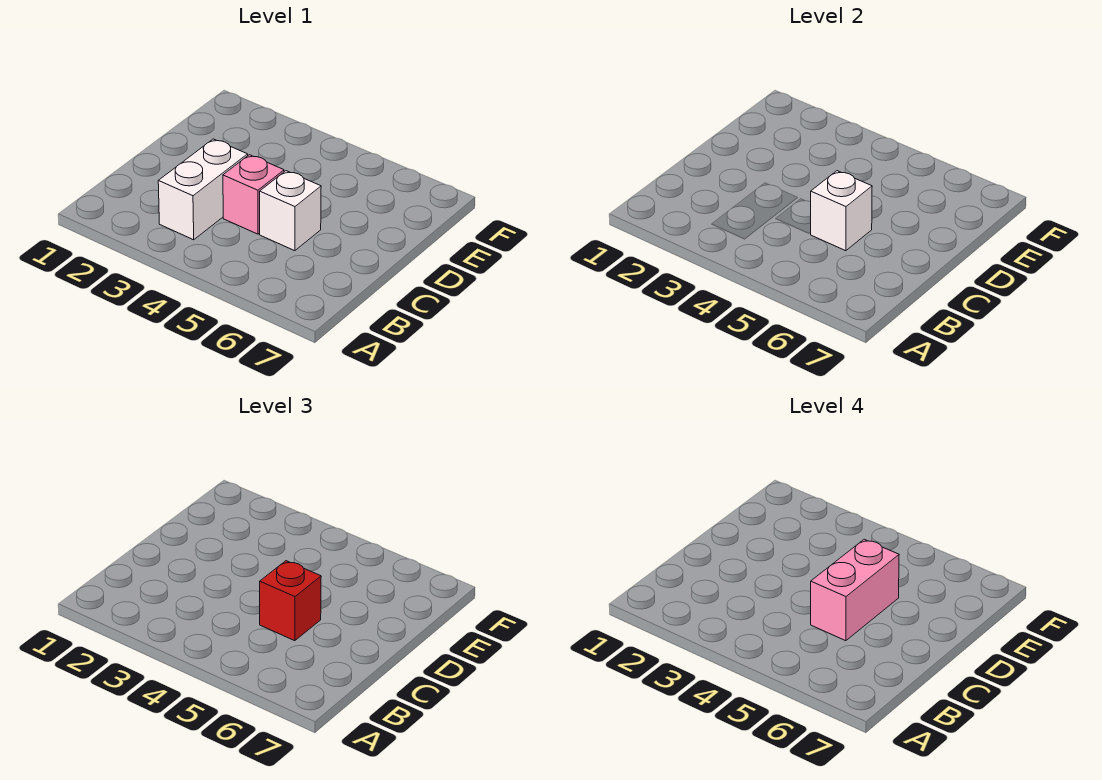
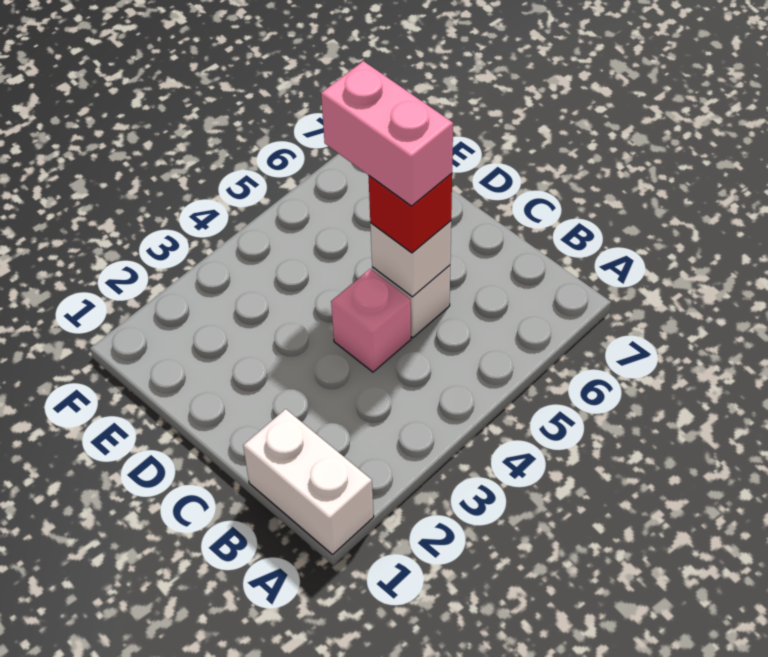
white brick B3:C3 level 1 -> white brick A1:B1 level 1

